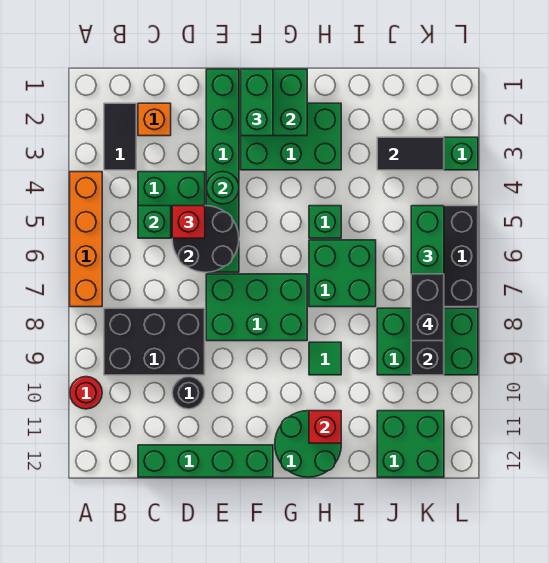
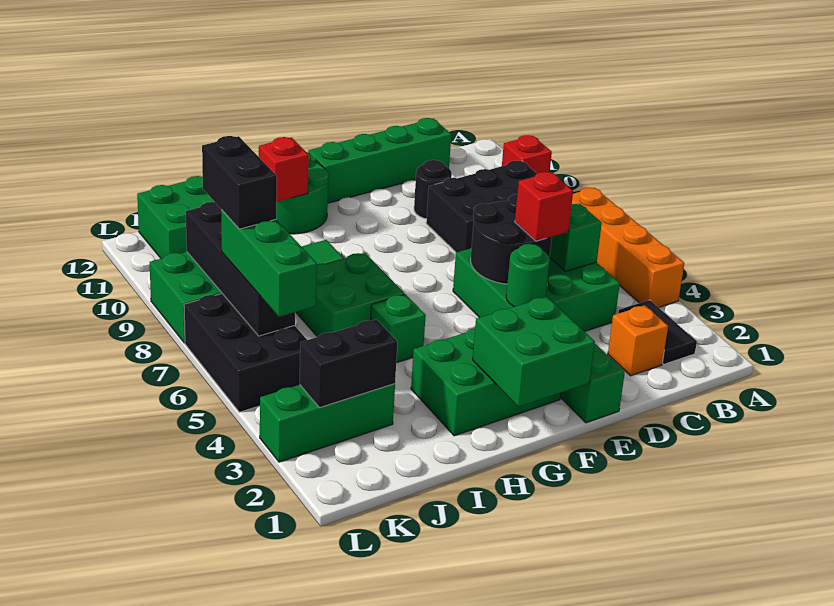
red round brick A10 level 1 -> red brick A10 level 1
green brick E7:G8 level 1 -> none
green brick F1:F2 level 3 -> none
black tile J3:K3 level 2 -> black brick J3:K3 level 2

